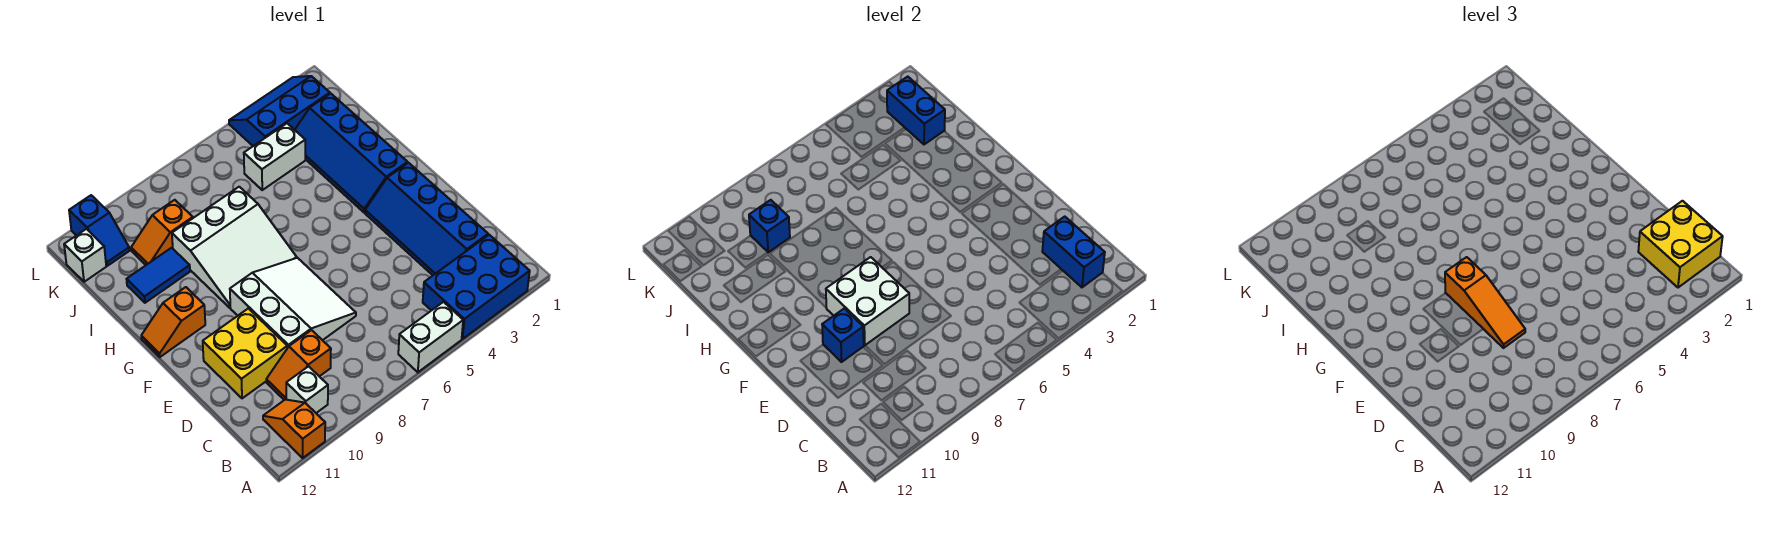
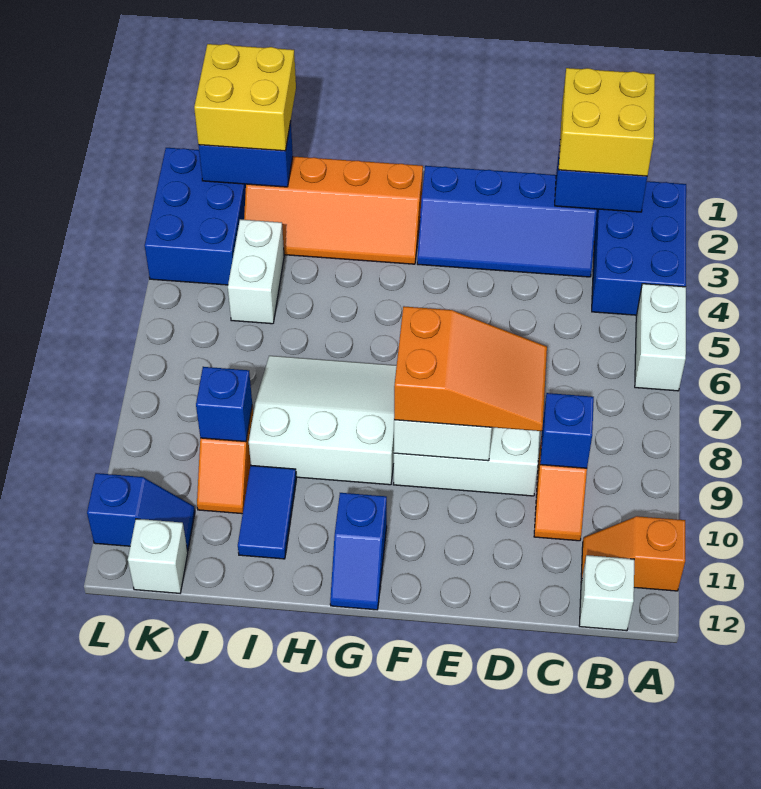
white brick B10 level 1 -> white brick B12 level 1
orange slope D8:F8 level 3 top F -> orange slope D8:F9 level 3 top F
yellow brick D10:E11 level 1 -> yellow brick J1:K2 level 3
blue brick E10 level 2 -> blue brick C9 level 2
blue slope G2:J3 level 1 top 2 -> orange slope G2:J3 level 1 top 2
white slope G7:I9 level 1 top I -> white slope G7:I9 level 1 top 9
orange slope G11:G12 level 1 top 11 -> blue slope G11:G12 level 1 top 11
blue slope K2:L4 level 1 top K -> blue brick K2:L4 level 1

